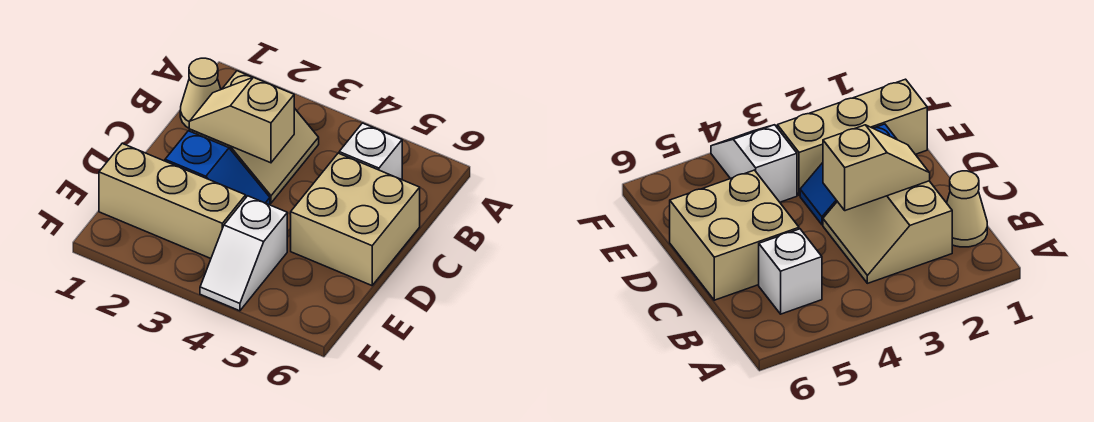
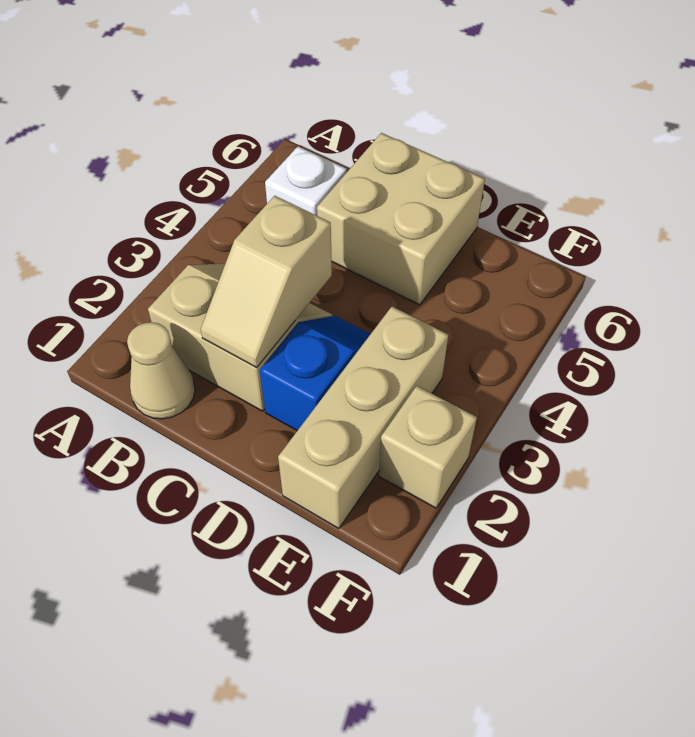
white slope E4:F4 level 1 top E -> none
none -> tan brick F2 level 1

